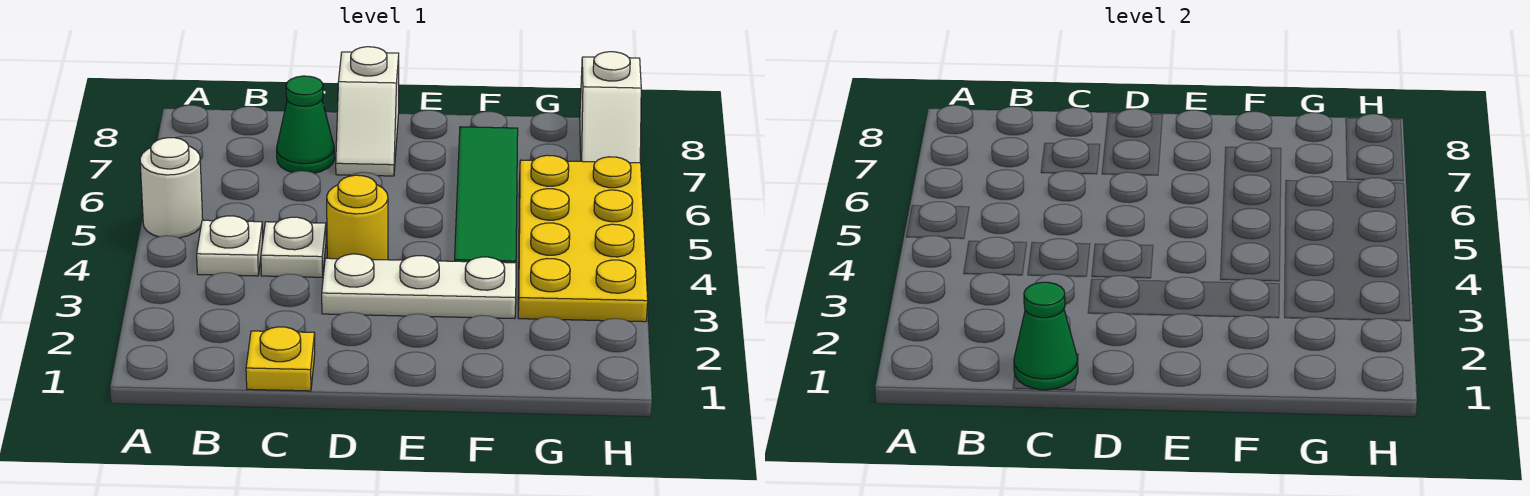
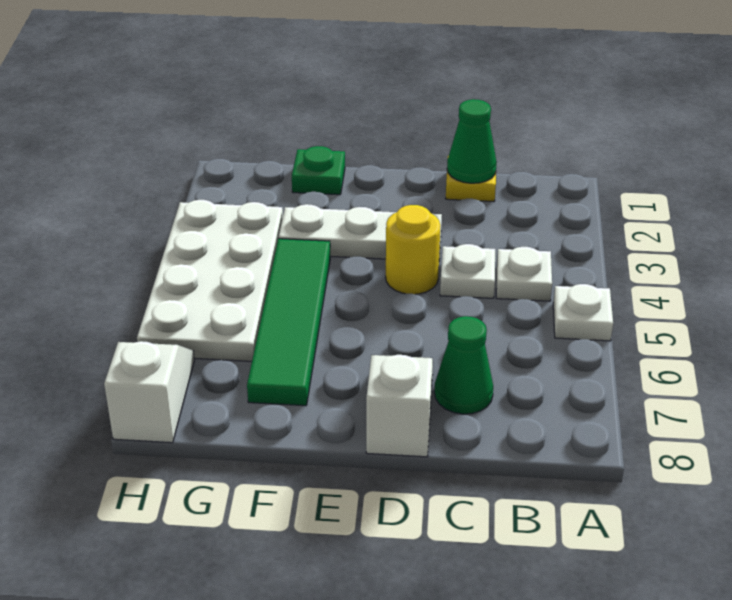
white round brick A5 level 1 -> white plate A5 level 1
none -> green plate F1 level 1
yellow plate G3:H6 level 1 -> white plate G3:H6 level 1

